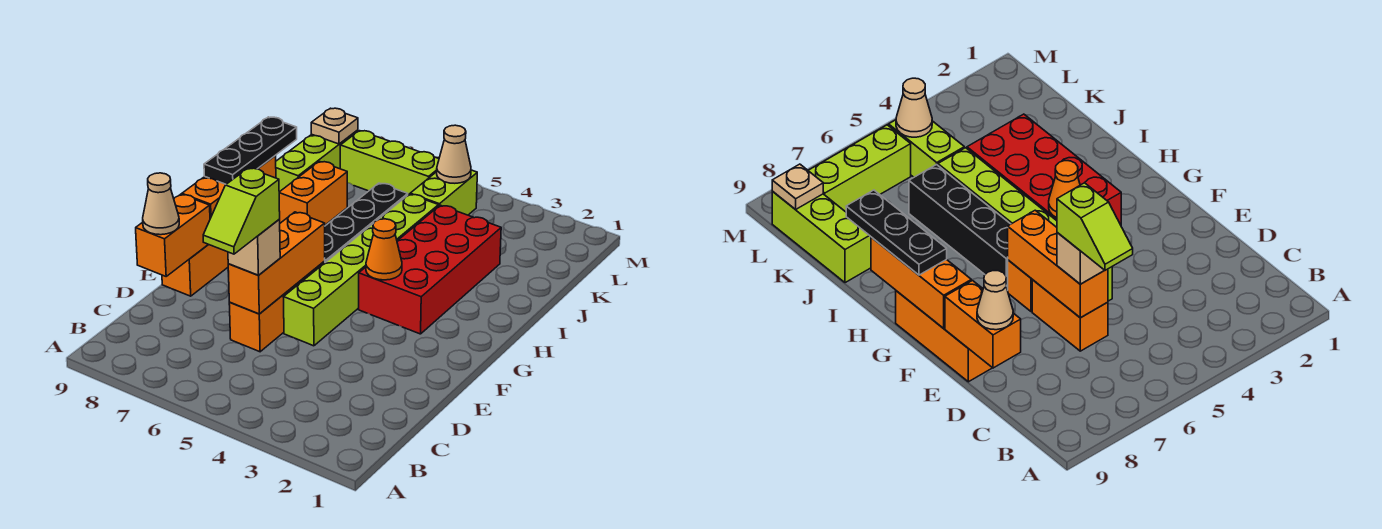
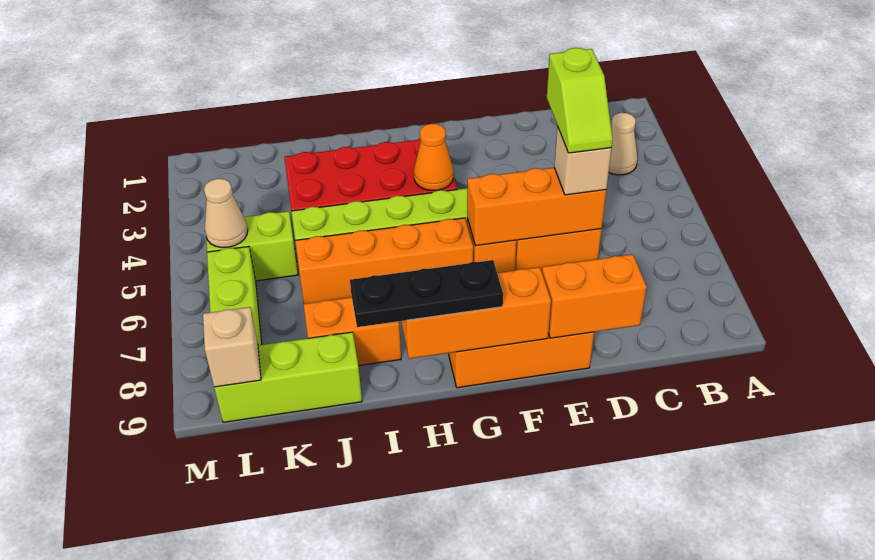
lime slope C6:D6 level 4 top D -> lime slope D5:D6 level 4 top 5
tan cone D9 level 3 -> tan cone B3 level 1
black brick G6:J6 level 1 -> orange brick G6:J6 level 1
tan plate L9 level 2 -> tan brick L9 level 2

